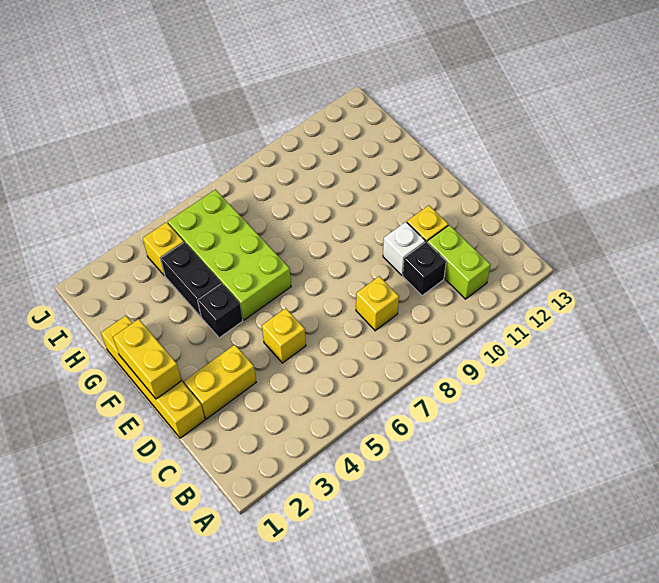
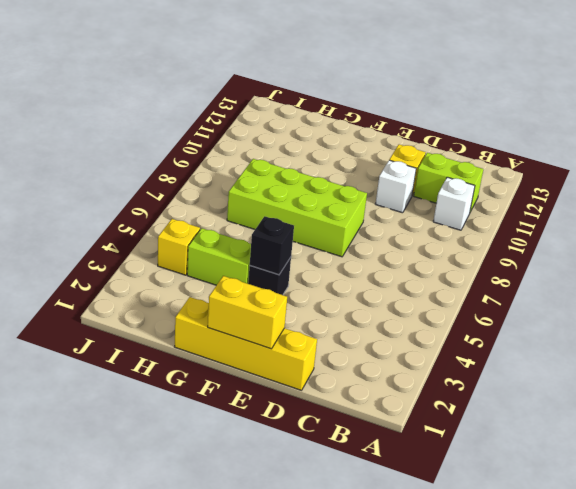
none -> white brick B10 level 1
yellow brick C8 level 1 -> none
black brick C10 level 1 -> black brick F4 level 2
yellow brick D2:D3 level 1 -> none
yellow brick D5 level 1 -> none
lime brick F5:I6 level 1 -> lime brick E7:H8 level 1
black brick G4:H4 level 1 -> lime brick G4:H4 level 1

